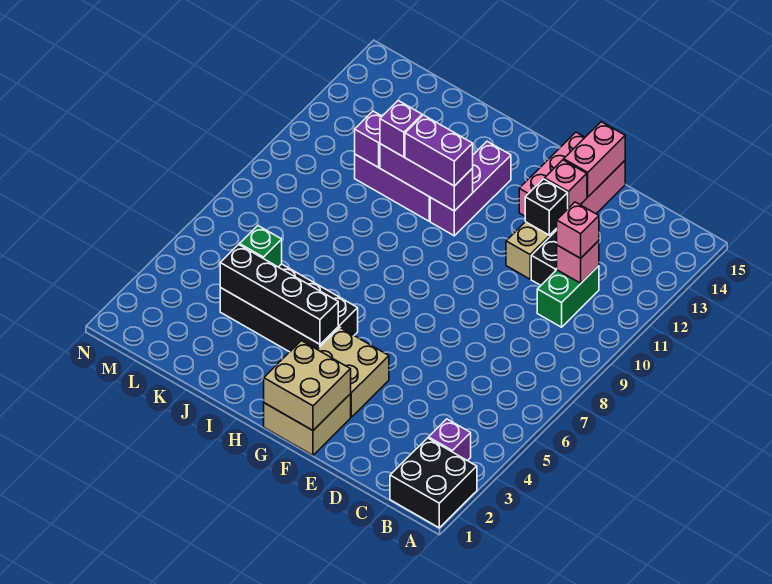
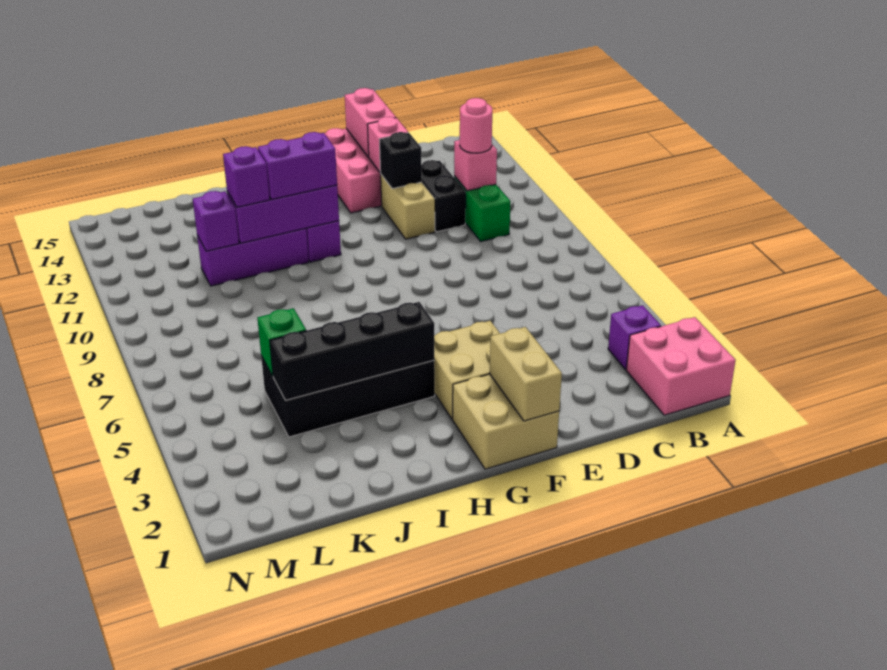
black brick A1:B2 level 1 -> pink brick A1:B2 level 1
pink brick C11 level 3 -> pink round brick C11 level 3
tan brick F1:G2 level 2 -> tan brick F1:F2 level 2

